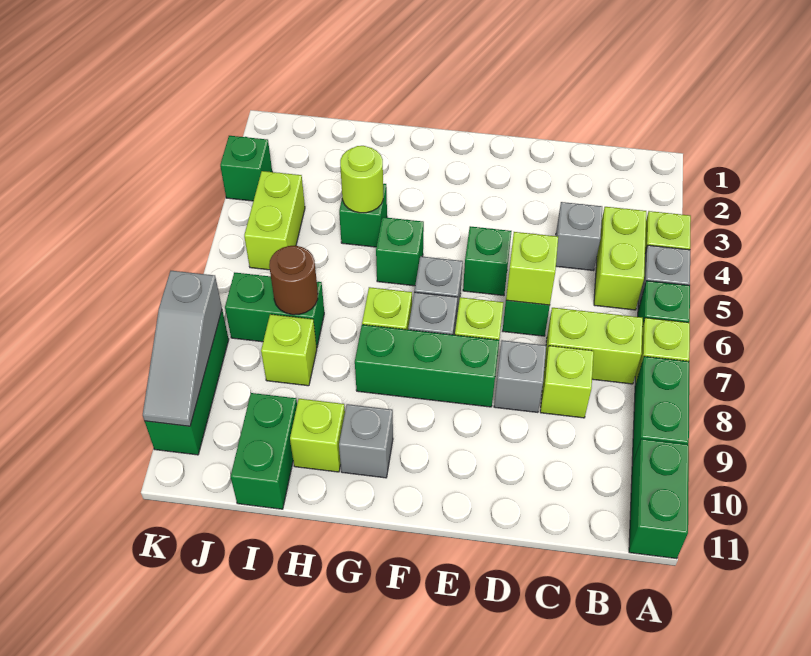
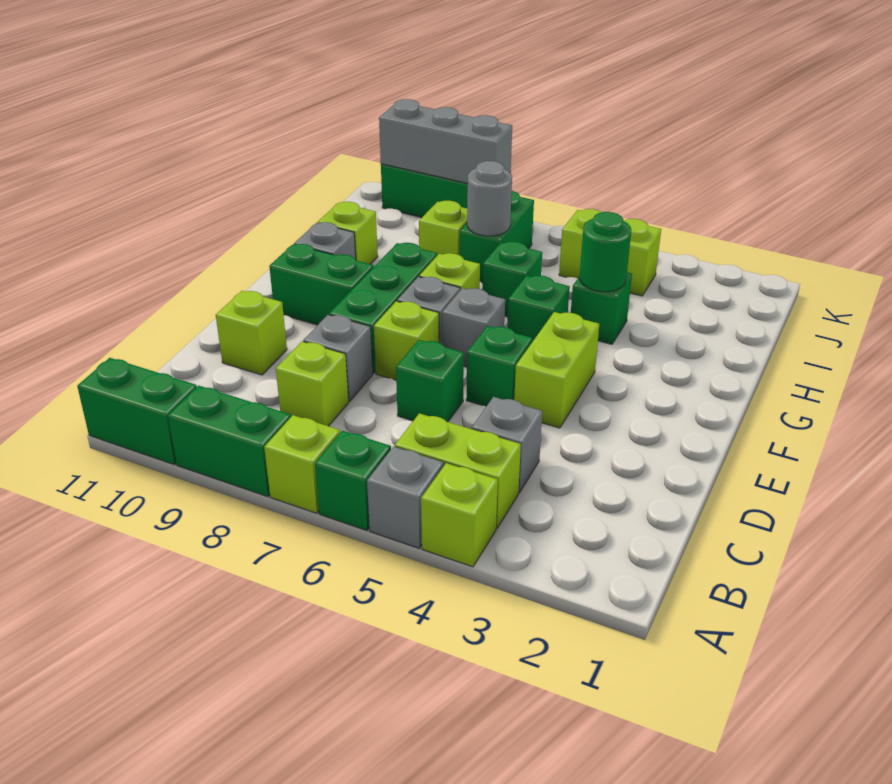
lime brick B7:C7 level 1 -> lime brick E4:F4 level 1
lime brick D6 level 2 -> lime brick D10 level 1
lime round brick H4 level 2 -> green round brick H4 level 2
brown round brick I7 level 2 -> grey round brick I7 level 2
green brick I10:I11 level 1 -> green brick F9:F10 level 1
green brick K3 level 1 -> green brick H6 level 1
grey slope K8:K10 level 2 top 8 -> grey brick K8:K10 level 2

